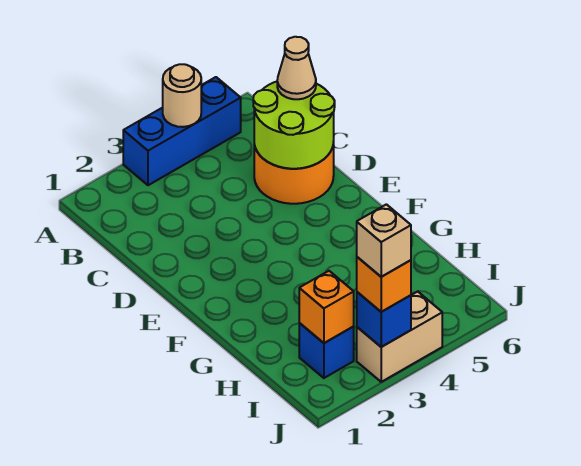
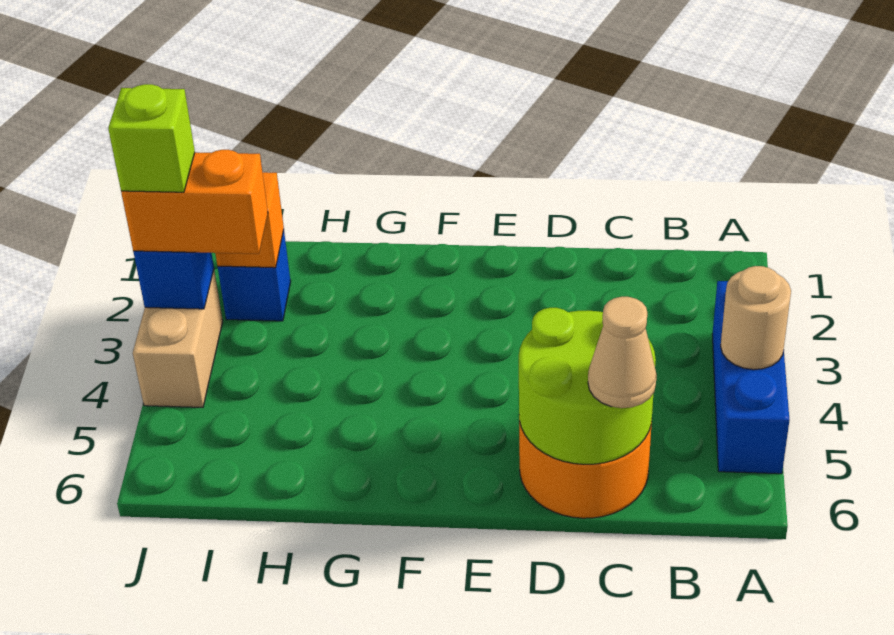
orange brick J3 level 3 -> orange brick I3:J3 level 3
tan brick J3 level 4 -> lime brick J3 level 4

